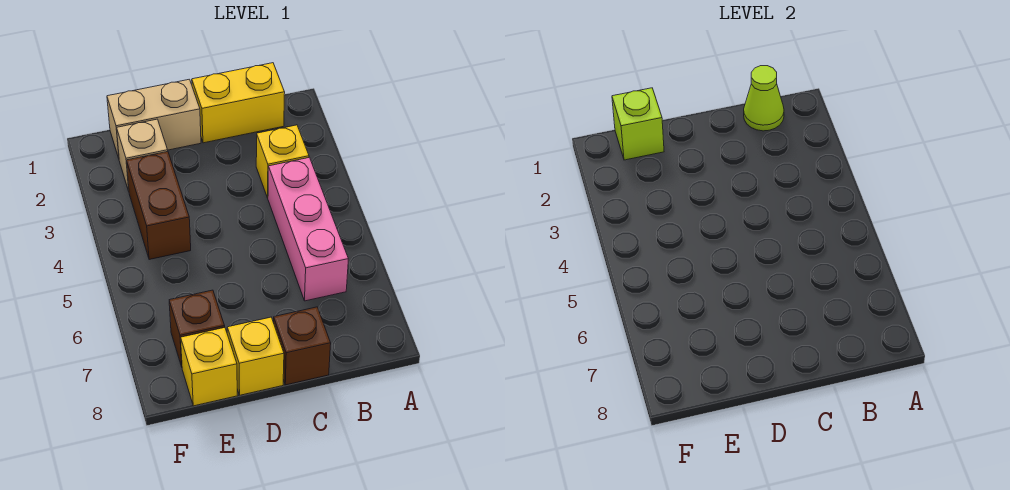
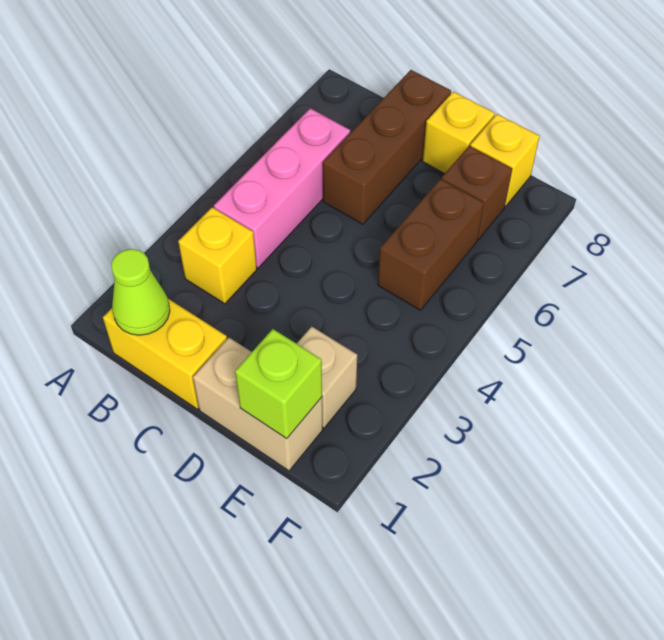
brown brick C8 level 1 -> brown brick C6:C8 level 1
brown brick E3:E4 level 1 -> brown brick E5:E6 level 1

